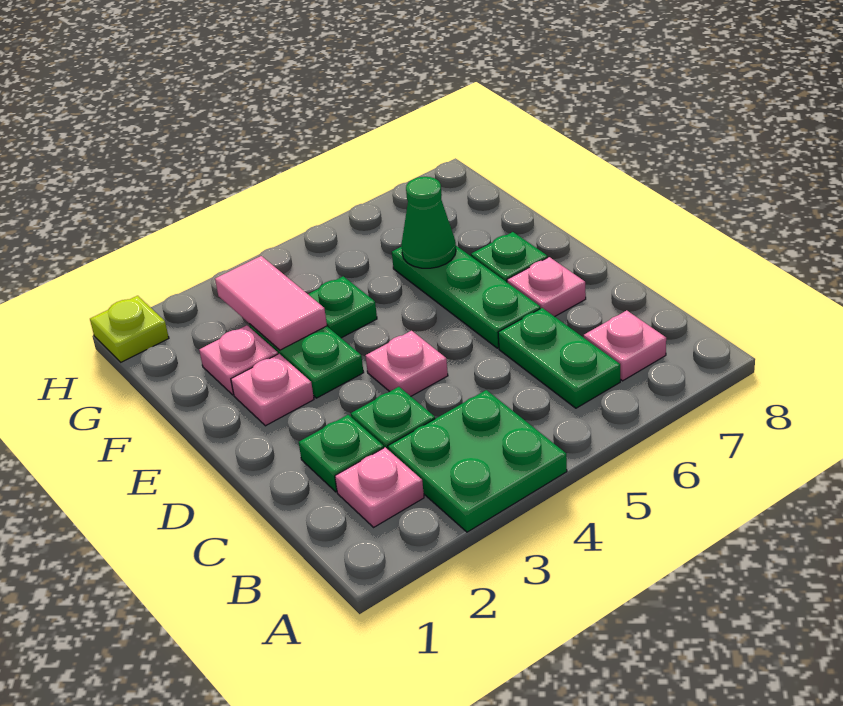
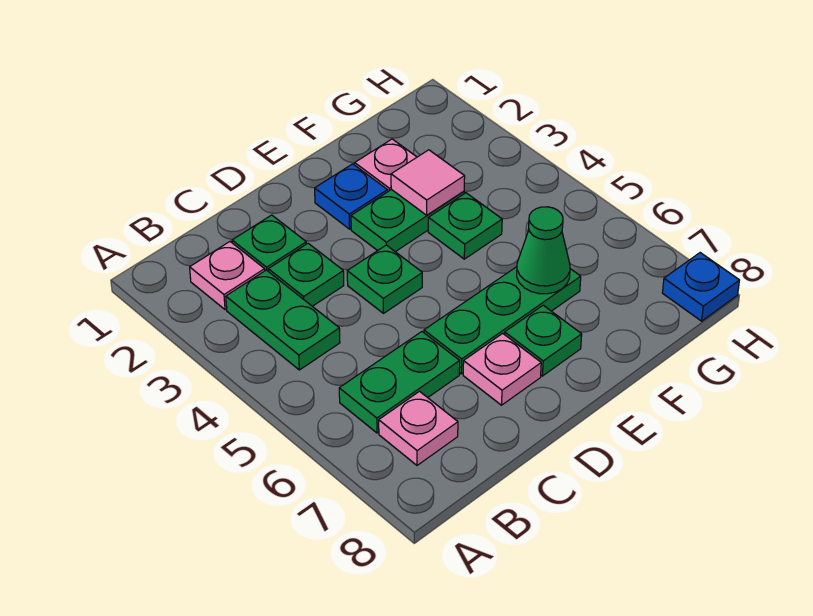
green plate A3:B4 level 1 -> green plate B3:B4 level 1
pink plate D4 level 1 -> green plate D4 level 1
pink plate E2 level 1 -> blue plate E2 level 1
pink tile F3:G3 level 2 -> pink tile F3 level 2
lime plate H1 level 1 -> none
none -> blue plate H8 level 1

